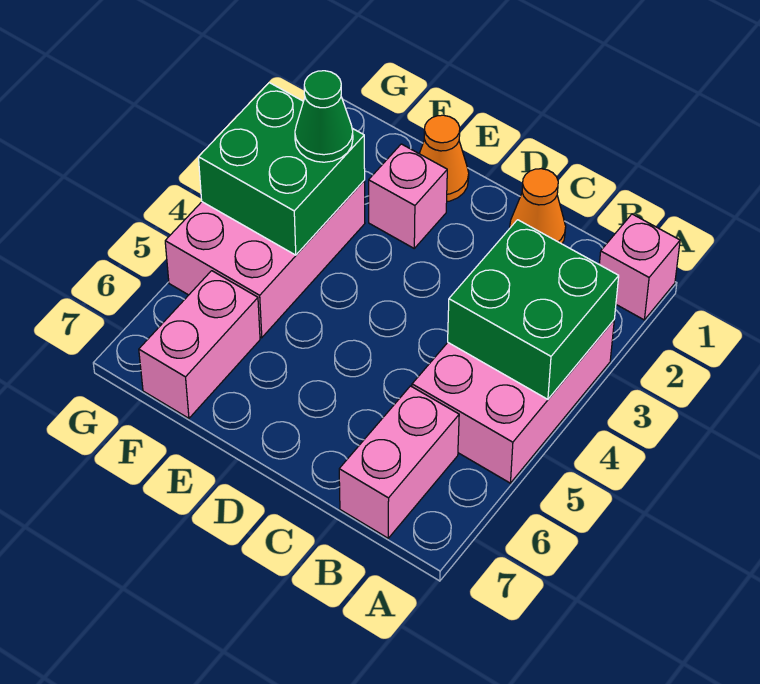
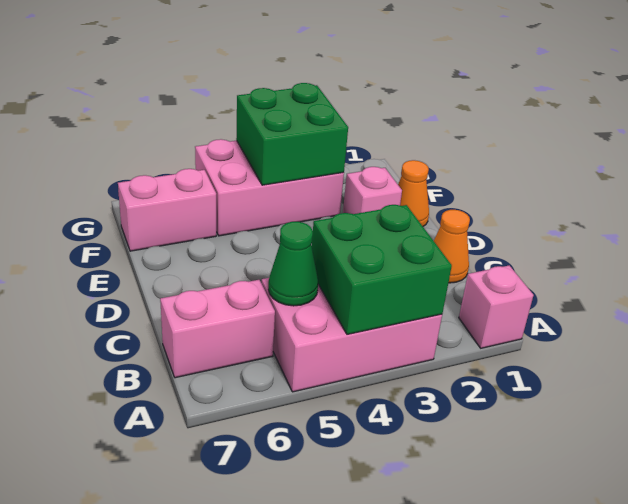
green cone F3 level 3 -> green cone B5 level 2

